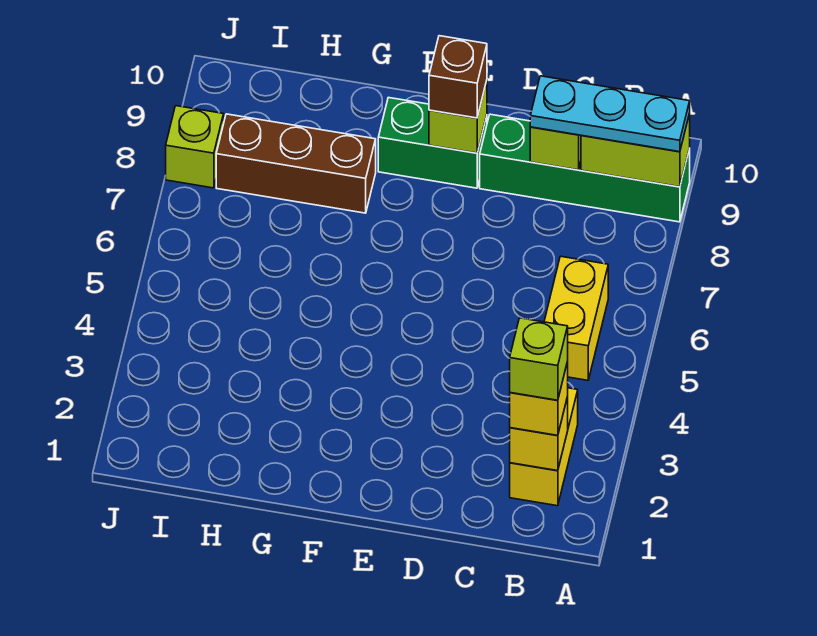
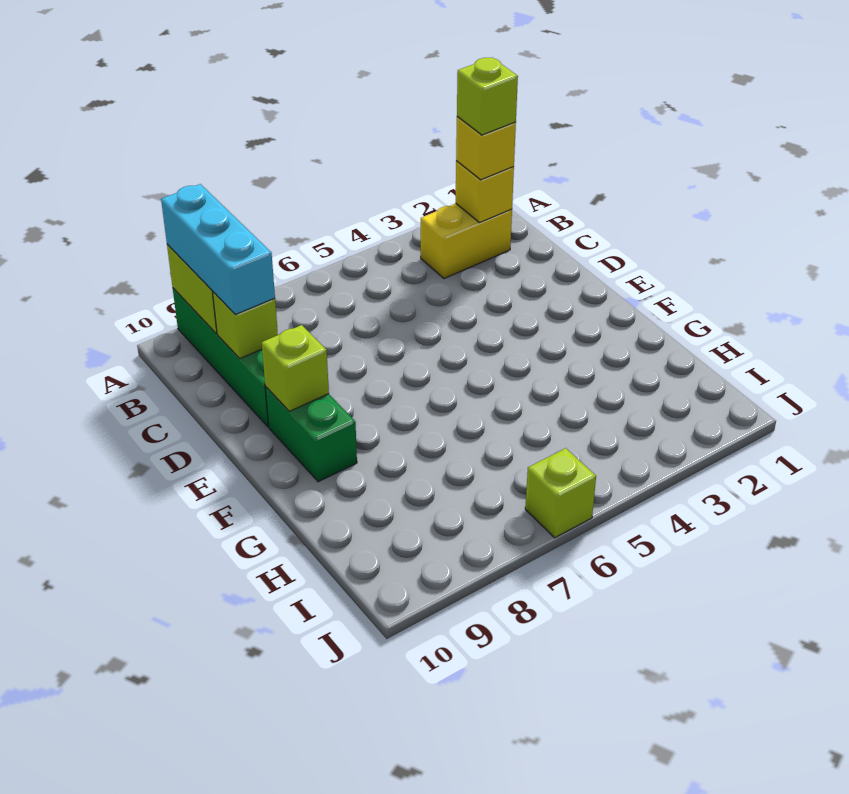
cyan plate A9:C9 level 3 -> cyan brick A9:C9 level 3
yellow brick B5:B6 level 1 -> none
brown brick E9 level 3 -> none
brown brick G8:I8 level 1 -> none
lime brick J8 level 1 -> lime brick J6 level 1

